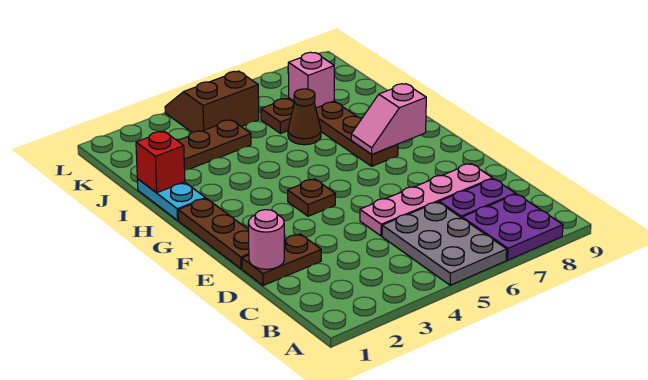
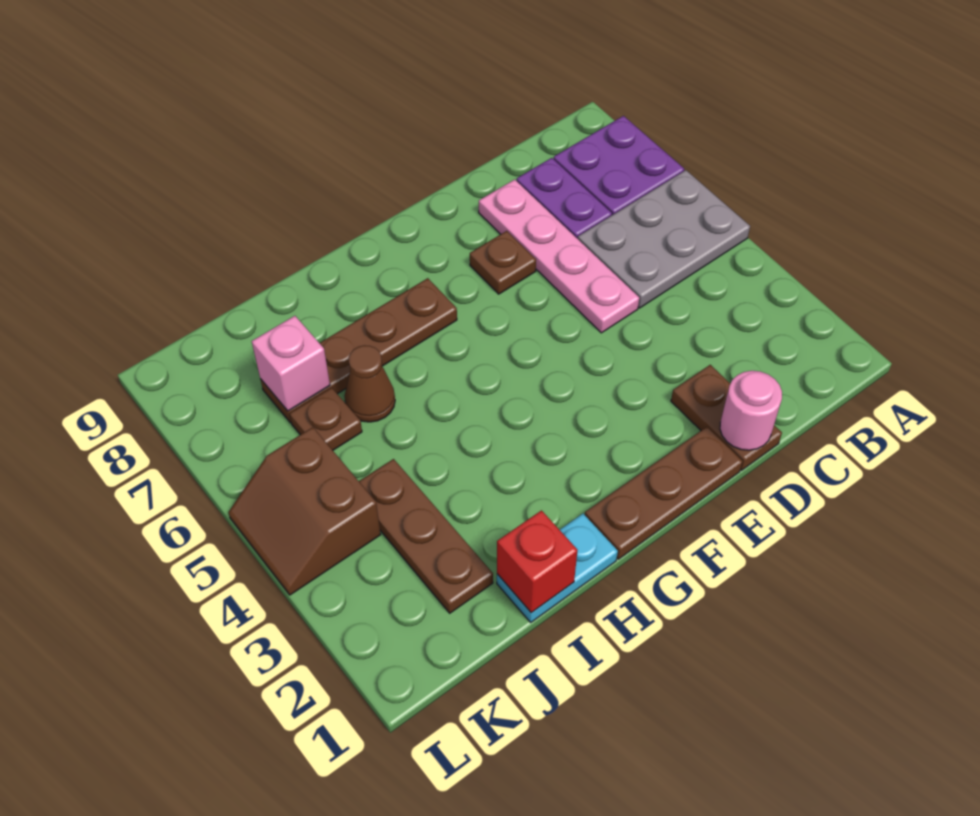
brown plate F4 level 1 -> brown plate E7 level 1
pink slope G7:G8 level 2 top 8 -> none

